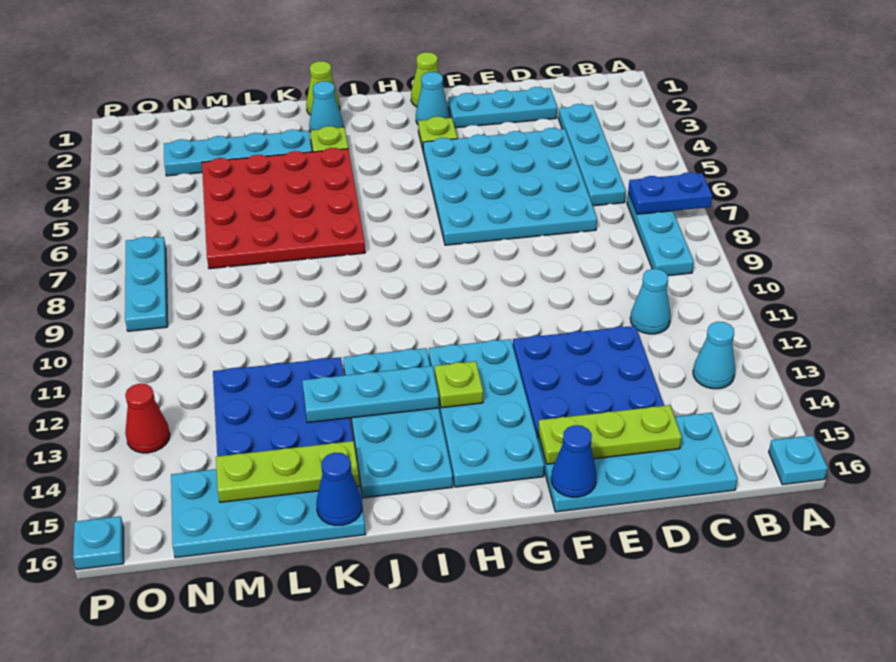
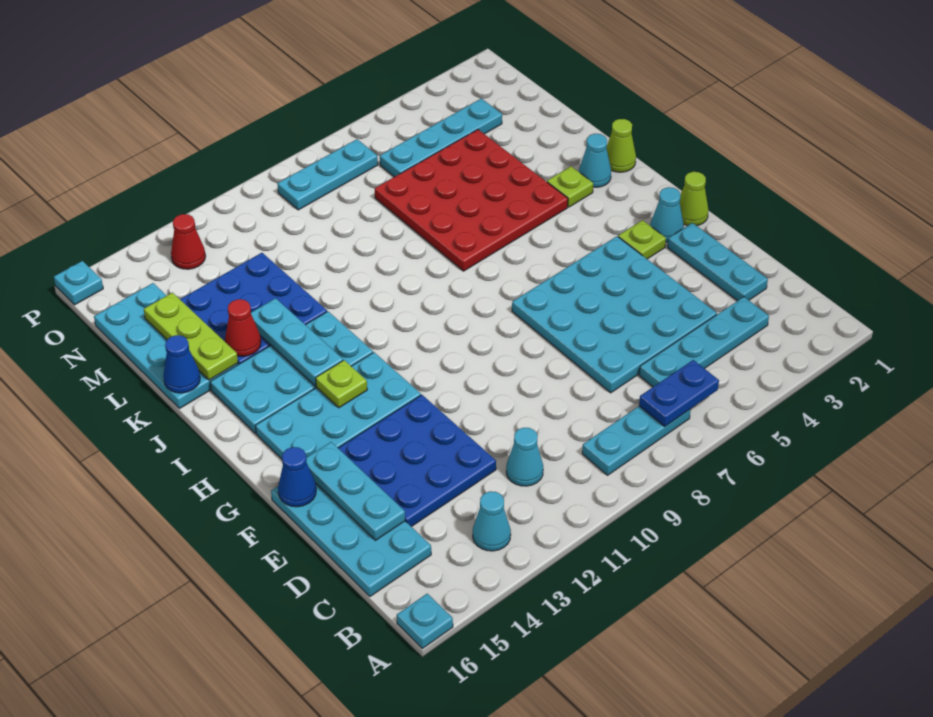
blue plate A7:B7 level 2 -> blue plate B6:B7 level 2
lime plate D15:F15 level 2 -> cyan plate D15:F15 level 2
cyan plate K3:N3 level 1 -> cyan plate N3:N6 level 1
none -> red cone K14 level 2

